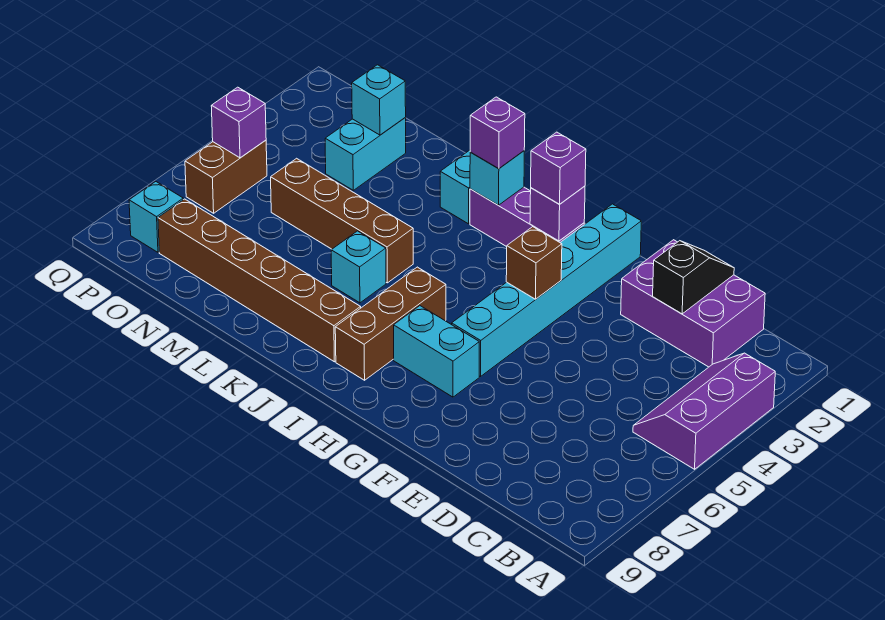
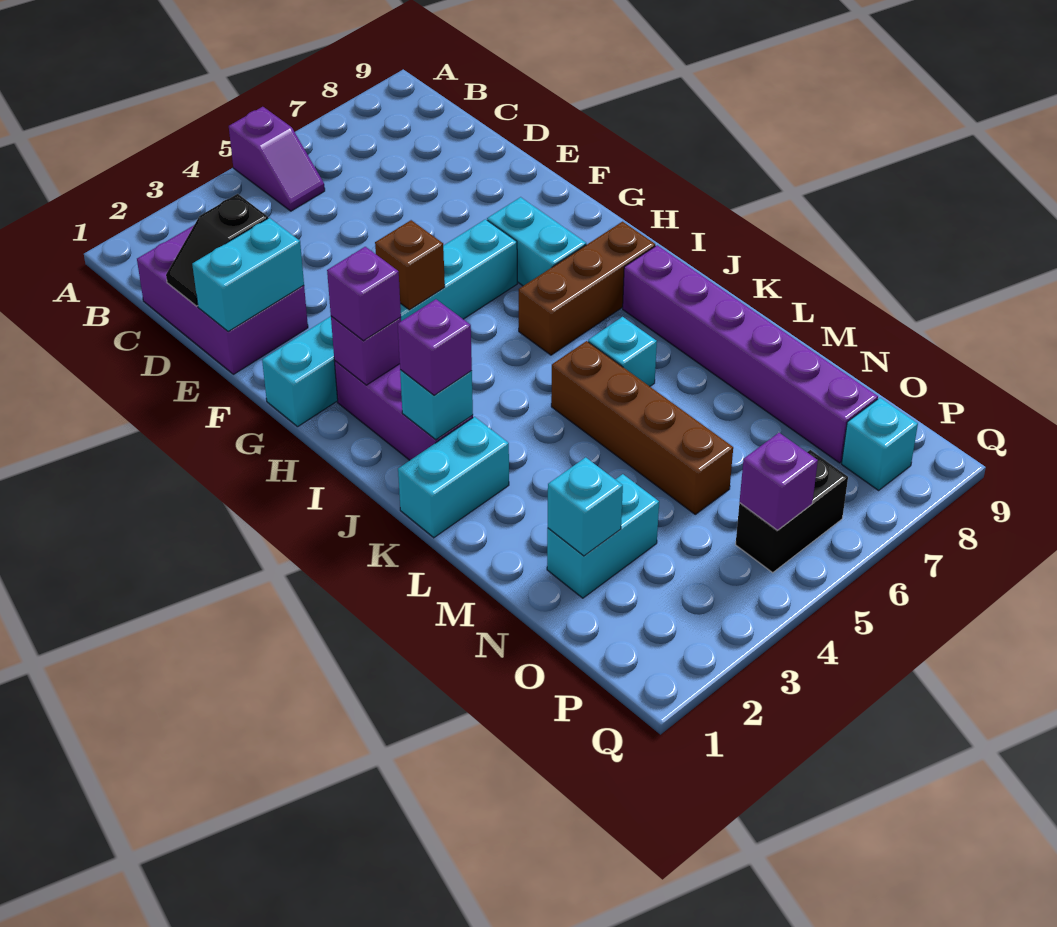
purple slope A3:B5 level 1 top A -> purple slope A5:B5 level 1 top A
none -> cyan brick E1:E2 level 2
brown brick J8:O8 level 1 -> purple brick J8:O8 level 1
brown brick P5:P6 level 1 -> black brick P5:P6 level 1

